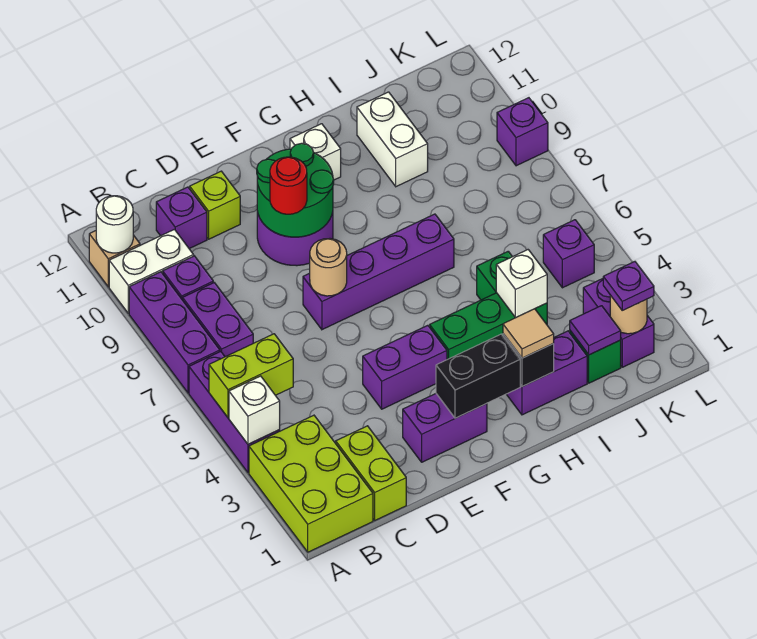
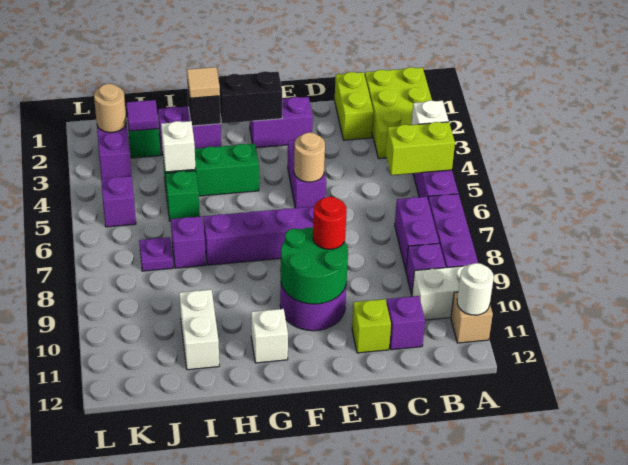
purple brick E4:F4 level 1 -> purple brick E4:E5 level 1
tan round brick E7 level 2 -> tan round brick E5 level 2
purple plate K2 level 3 -> purple plate J7 level 1
purple brick L9 level 1 -> purple brick I7 level 1

